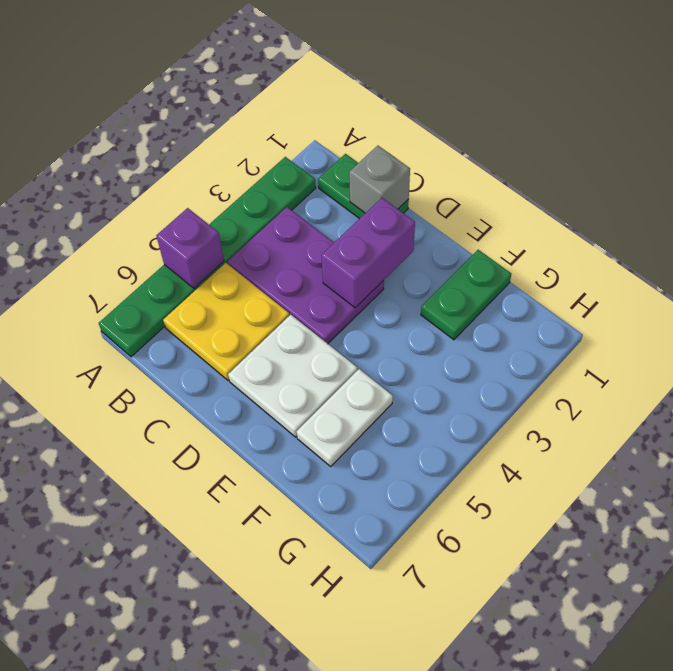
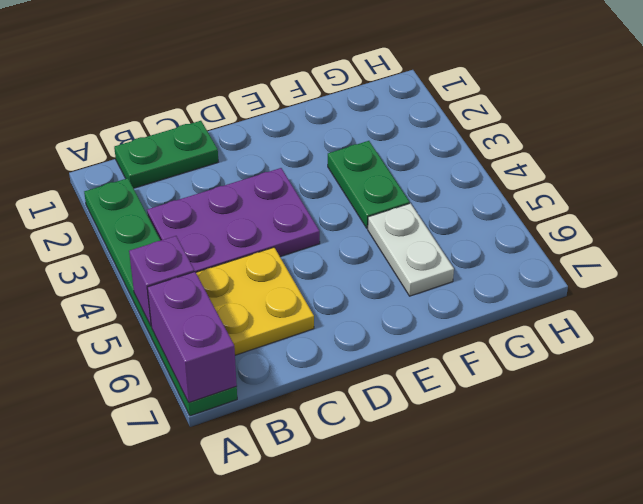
grey brick C1 level 2 -> none
purple brick D2:D3 level 2 -> purple brick A6:A7 level 2
white plate D5:E6 level 1 -> none
green plate F1:F2 level 1 -> green plate F3:F4 level 1

